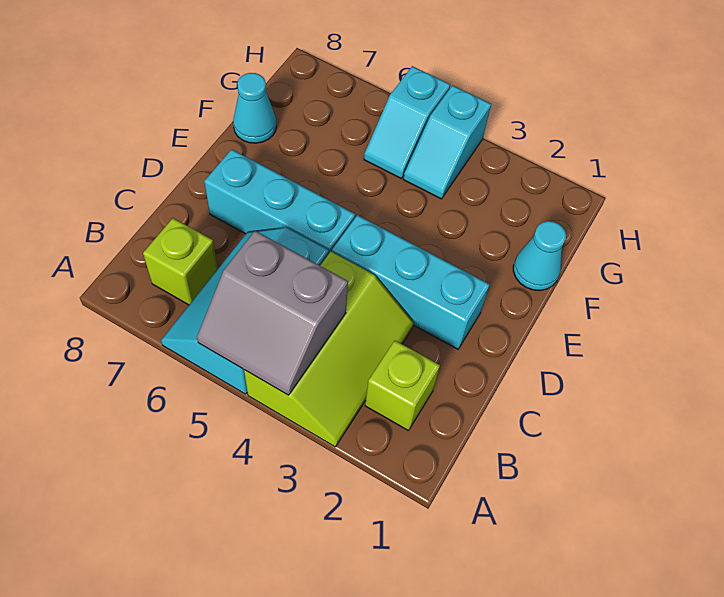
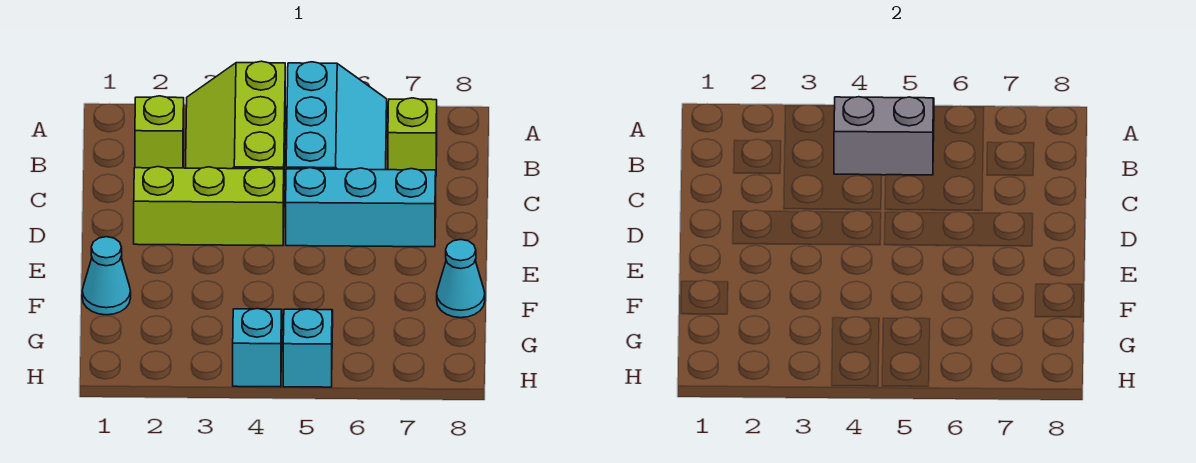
cyan brick D2:D4 level 1 -> lime brick D2:D4 level 1

